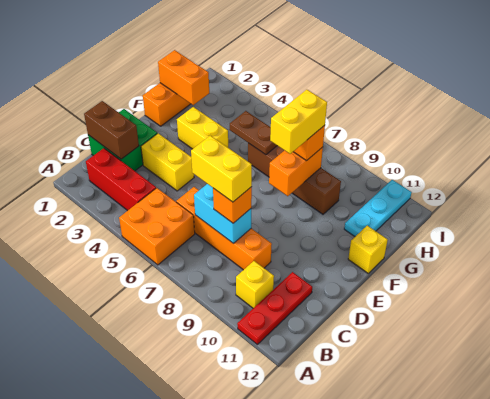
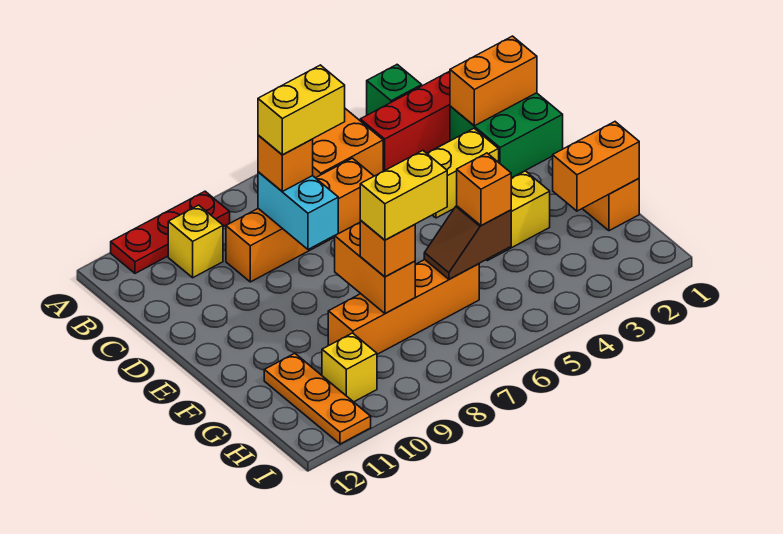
none -> green brick A3 level 1
red plate A11:C11 level 1 -> red plate A9:A11 level 1
brown brick C1:C2 level 2 -> orange brick C1:C2 level 2
cyan brick C7:C8 level 2 -> cyan brick C8:D8 level 2
yellow brick F8:G8 level 4 -> yellow brick G7:G8 level 4
yellow brick F12 level 1 -> yellow brick H10 level 1
brown plate G5:G6 level 2 -> brown slope G5:G6 level 2 top 5
none -> orange brick G5 level 3
brown brick G6:G9 level 1 -> orange brick G6:G9 level 1
cyan plate G11:I11 level 1 -> orange plate G11:I11 level 1

